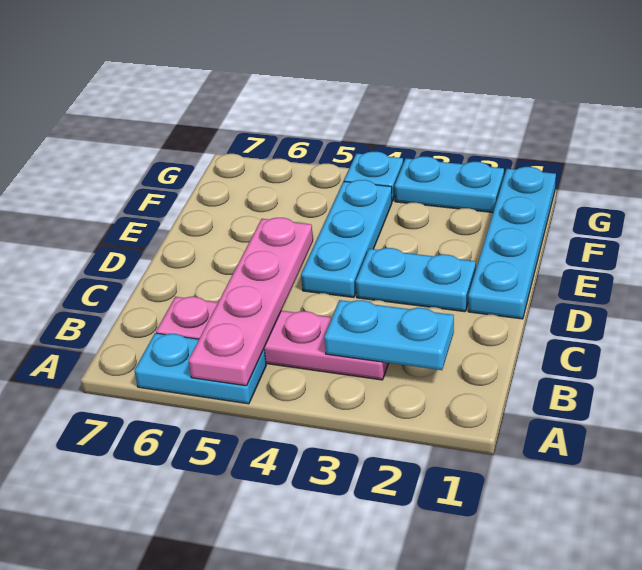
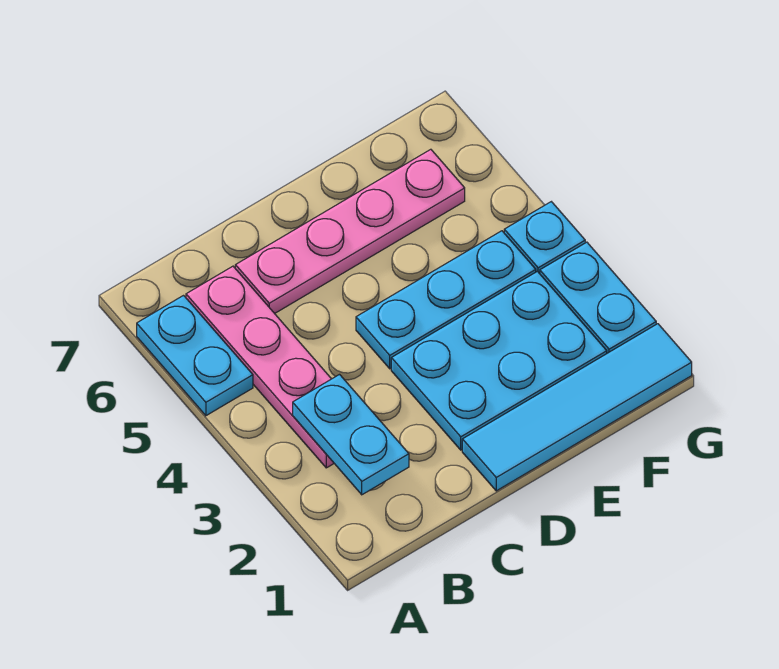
pink plate A5:D5 level 2 -> pink plate C6:F6 level 1
cyan plate D1:G1 level 1 -> cyan tile D1:G1 level 1
cyan plate D2:D3 level 1 -> cyan plate D2:F3 level 1

